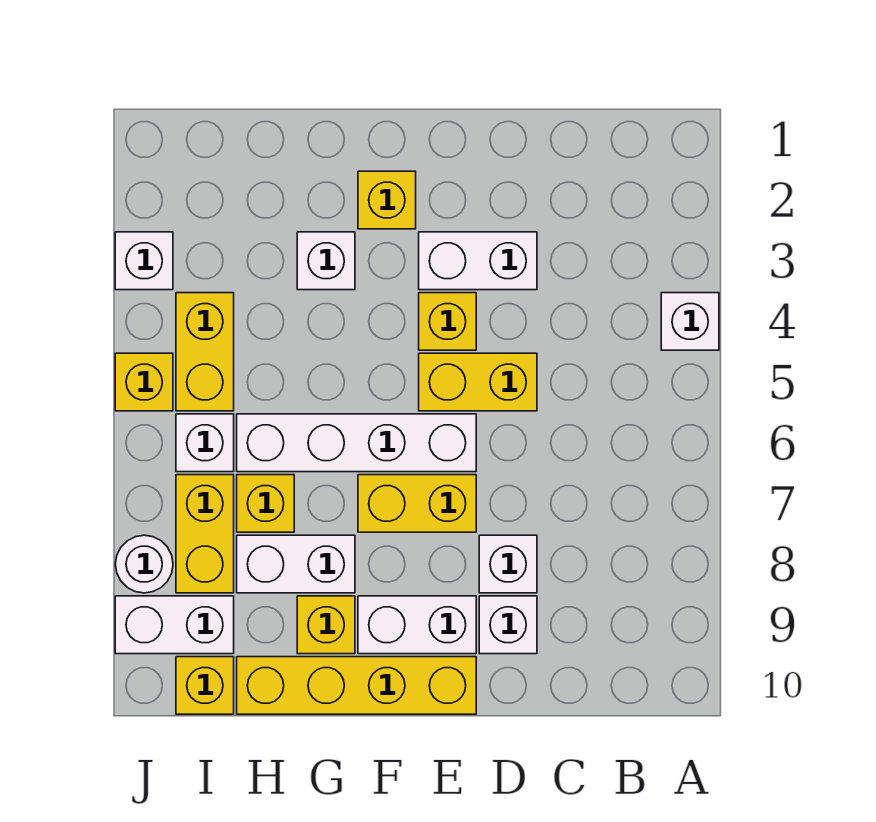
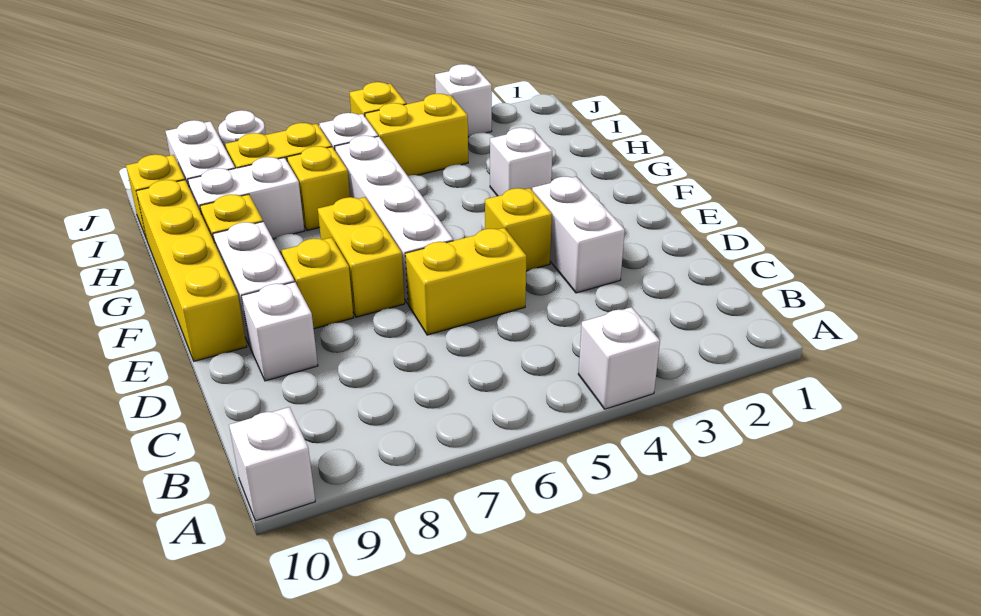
yellow brick D5:E5 level 1 -> yellow brick D5:D6 level 1
white brick D8 level 1 -> white brick A10 level 1
yellow brick F2 level 1 -> yellow brick E8 level 1
white brick G8:H8 level 1 -> white brick H8:H9 level 1

